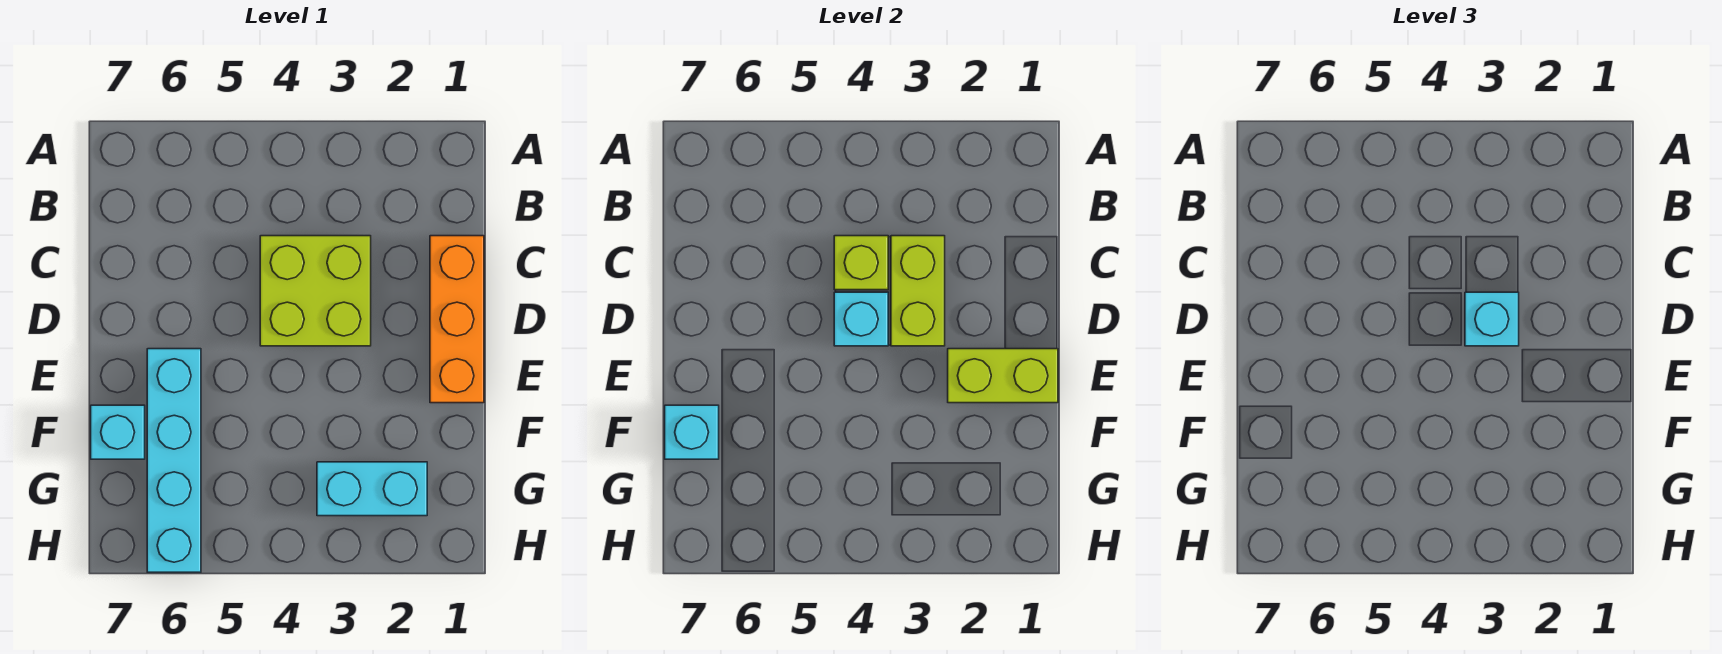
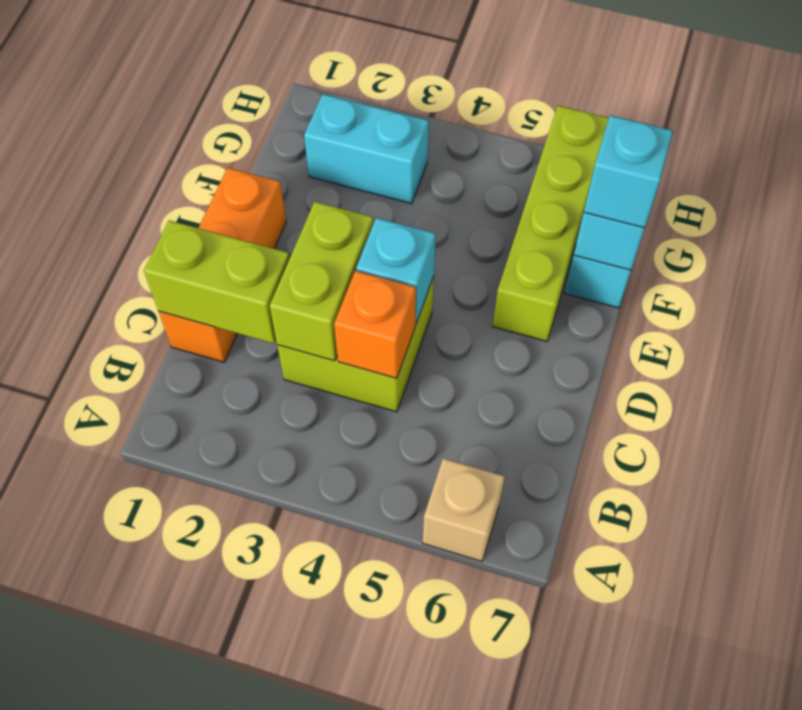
none -> tan brick A6 level 1
lime brick C4 level 2 -> orange brick C4 level 2
cyan brick D3 level 3 -> cyan brick F7 level 3
lime brick E1:E2 level 2 -> lime brick C1:C2 level 2
cyan brick E6:H6 level 1 -> lime brick E6:H6 level 1

